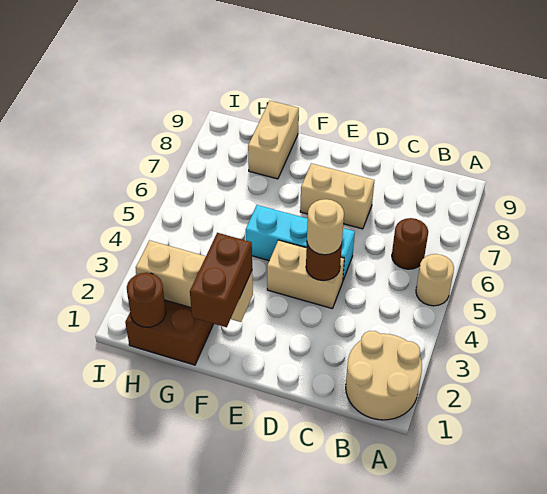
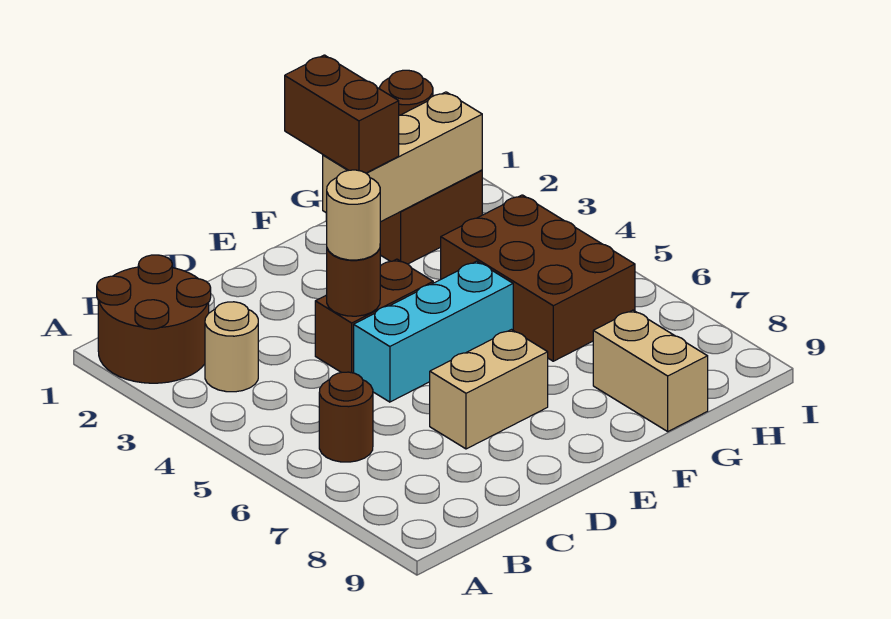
tan round brick A1:B2 level 1 -> brown round brick A1:B2 level 1
tan round brick A5 level 1 -> tan round brick B3 level 1
tan brick D4:E4 level 1 -> brown brick D4:E4 level 1
none -> brown brick G4:H6 level 1

